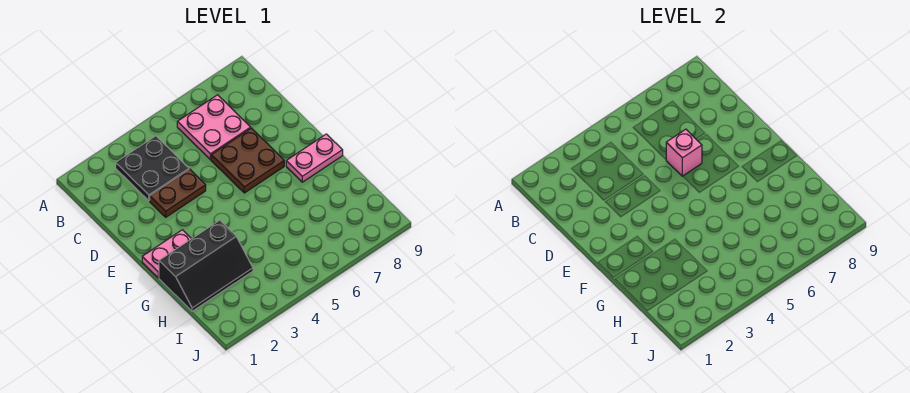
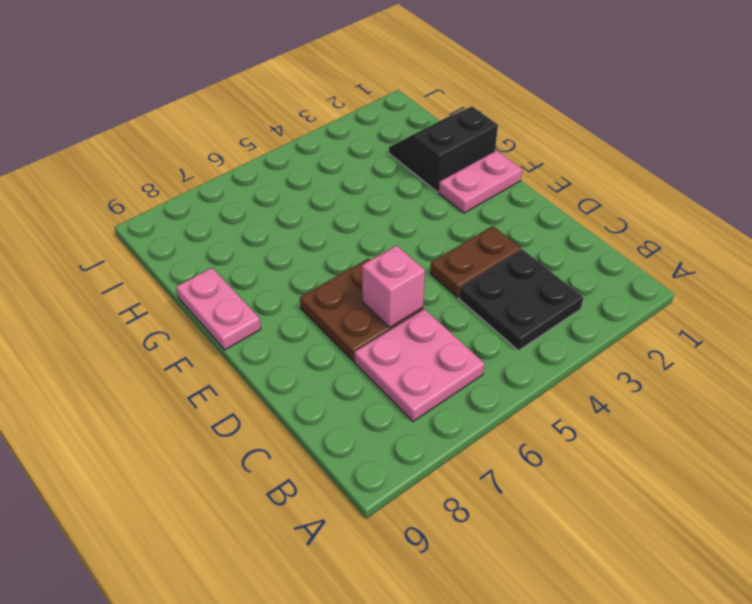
pink plate F8:F9 level 1 -> pink plate F9:G9 level 1
black slope G1:H3 level 1 top G -> black slope G1:H2 level 1 top G

